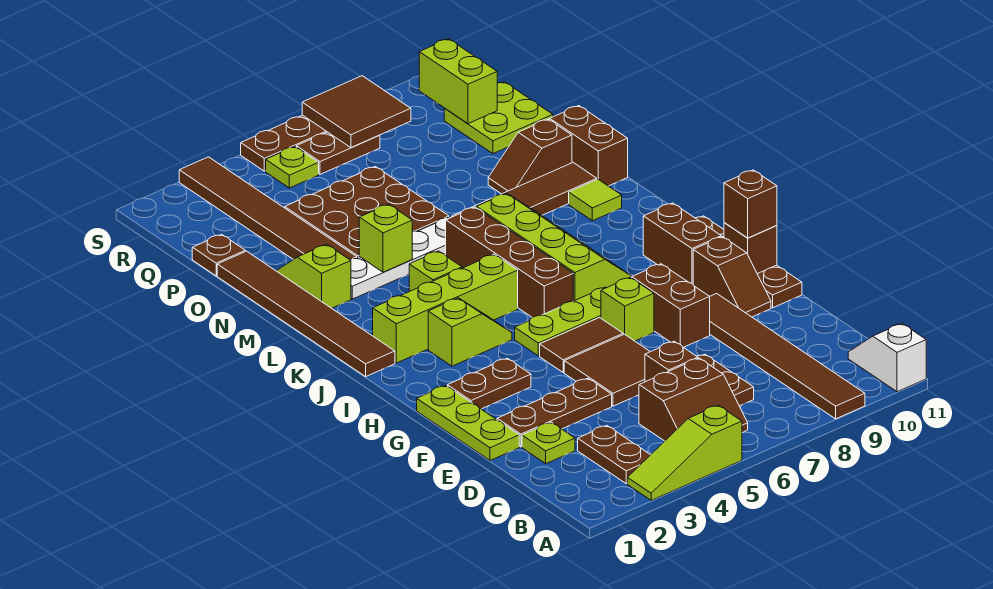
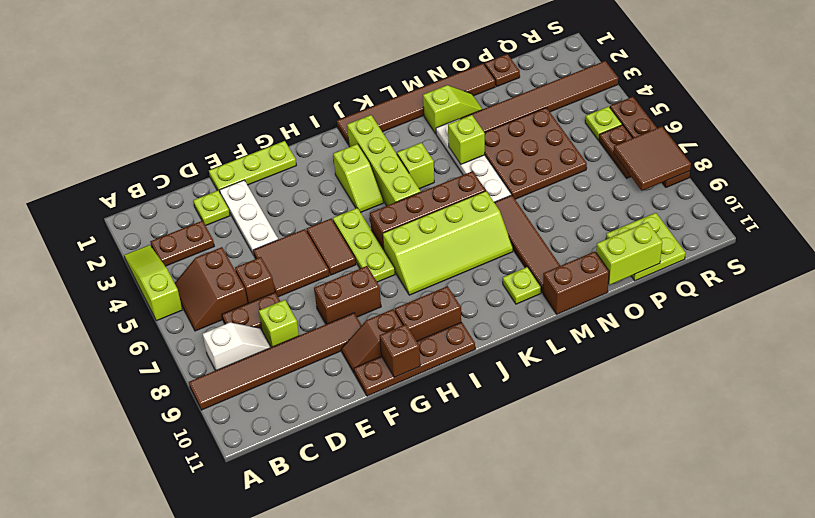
white slope A11:B11 level 1 top A -> white slope B8:C8 level 1 top B
brown plate E2:E4 level 1 -> white plate E2:E4 level 1
brown plate G2:G3 level 1 -> none
lime brick G7 level 1 -> lime brick D8 level 1
brown brick G11 level 3 -> none
lime tile L10 level 1 -> lime plate L10 level 1
brown slope N9:N10 level 1 top 10 -> none
lime brick Q10:R10 level 2 -> lime brick O11:P11 level 2

